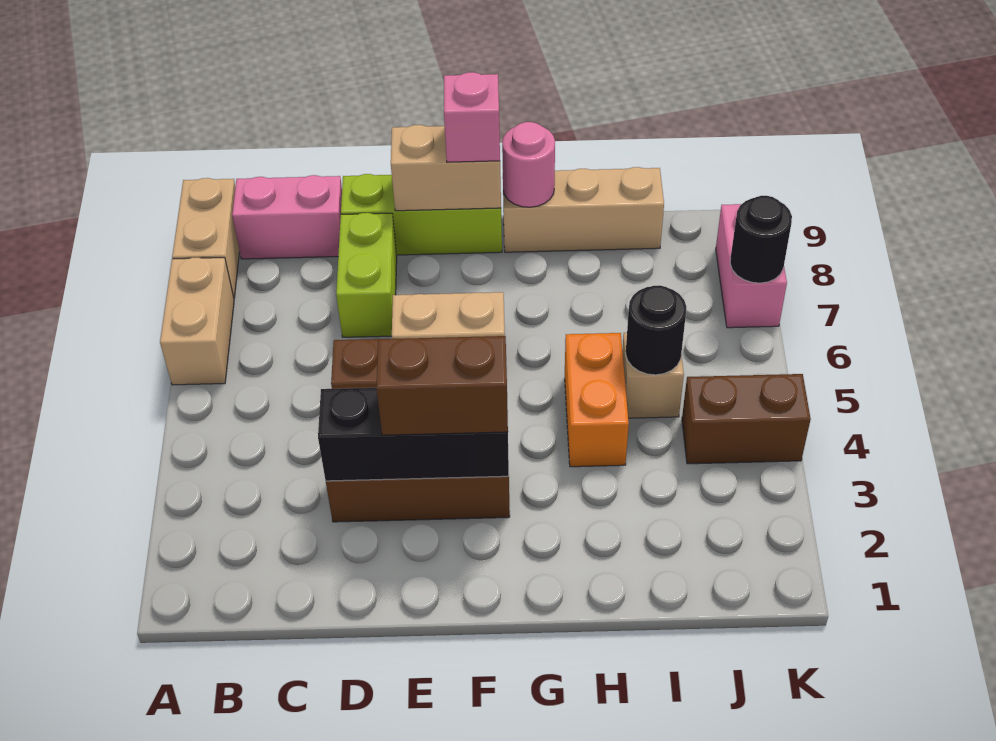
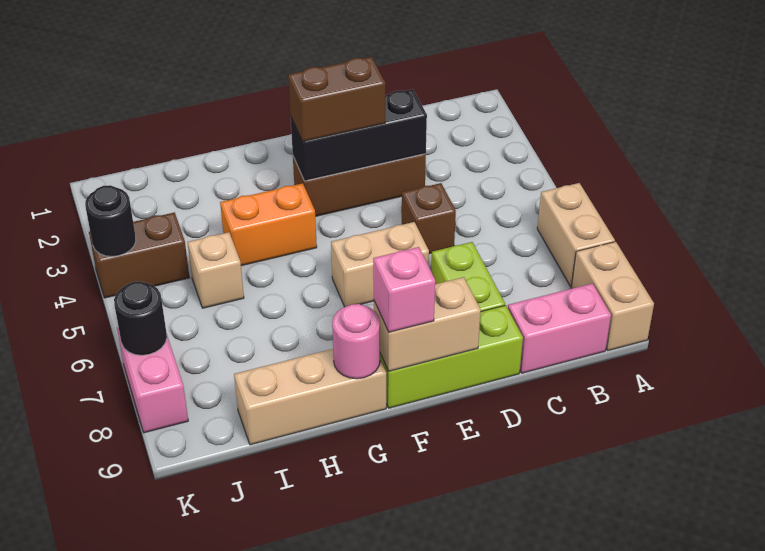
orange brick H4:H5 level 1 -> orange brick G4:H4 level 1
black round brick I5 level 2 -> black round brick K4 level 2

